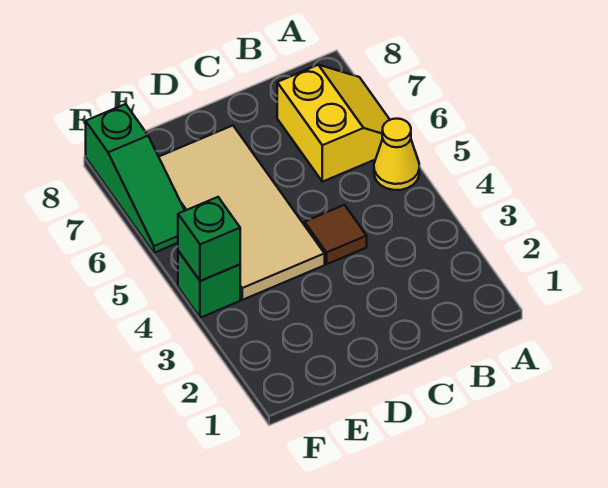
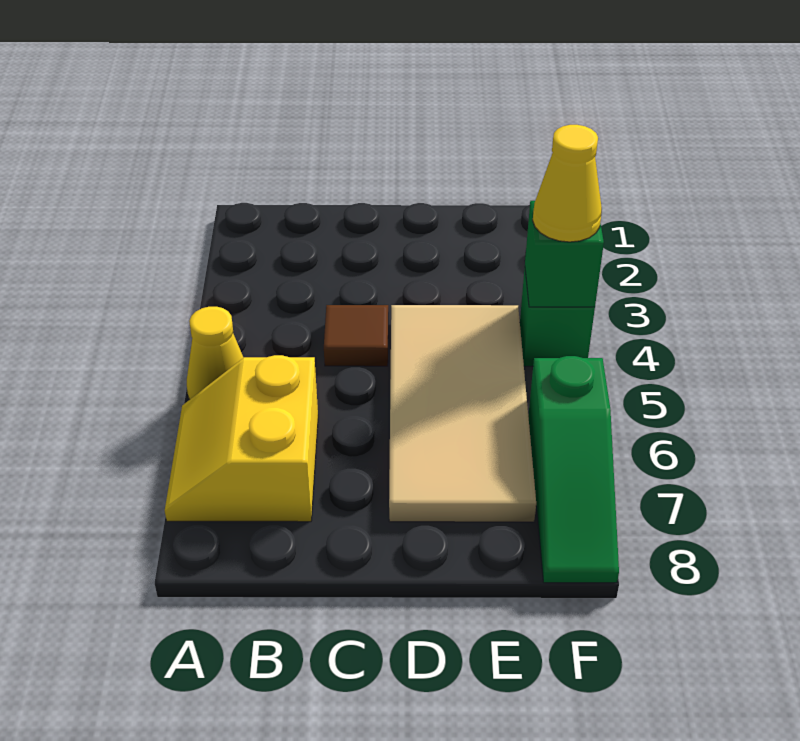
none -> yellow cone F4 level 3
green slope F6:F8 level 1 top 8 -> green slope F6:F8 level 1 top 6

